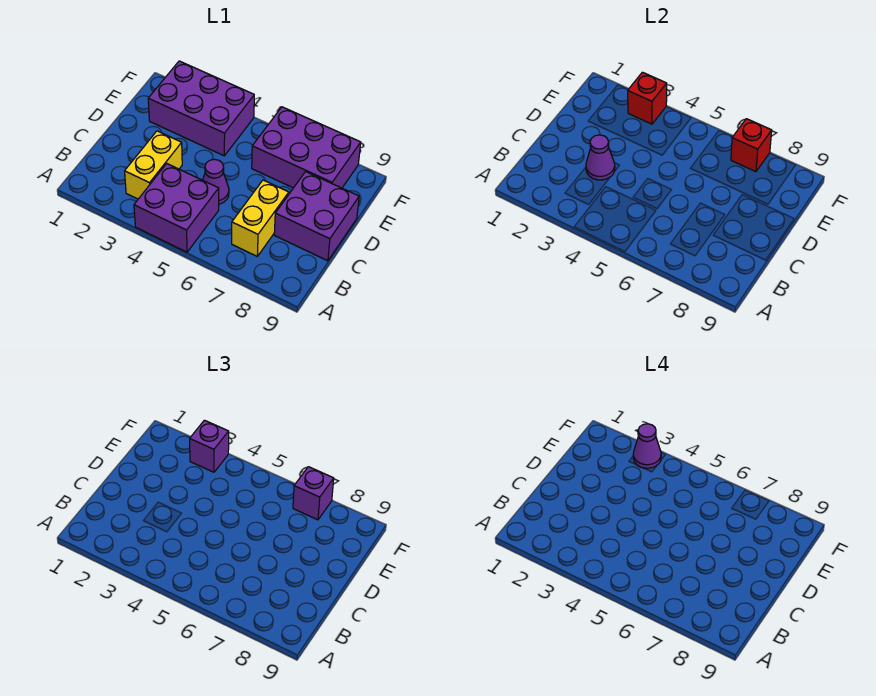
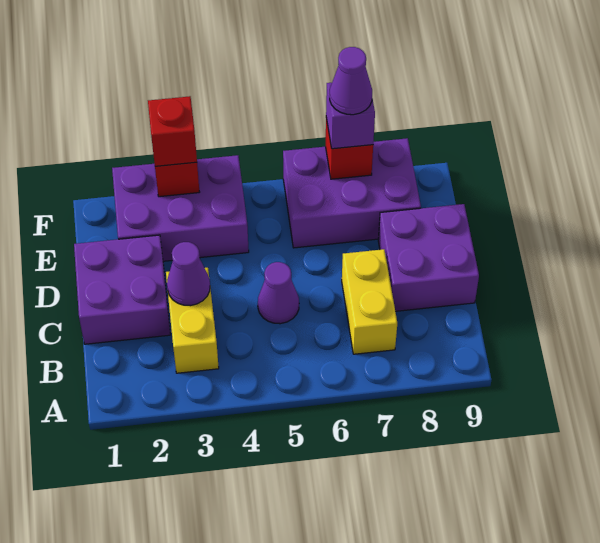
purple brick A4:B5 level 1 -> purple brick C1:D2 level 1
purple brick F3 level 3 -> red brick F3 level 3
purple cone F3 level 4 -> purple cone F7 level 4

